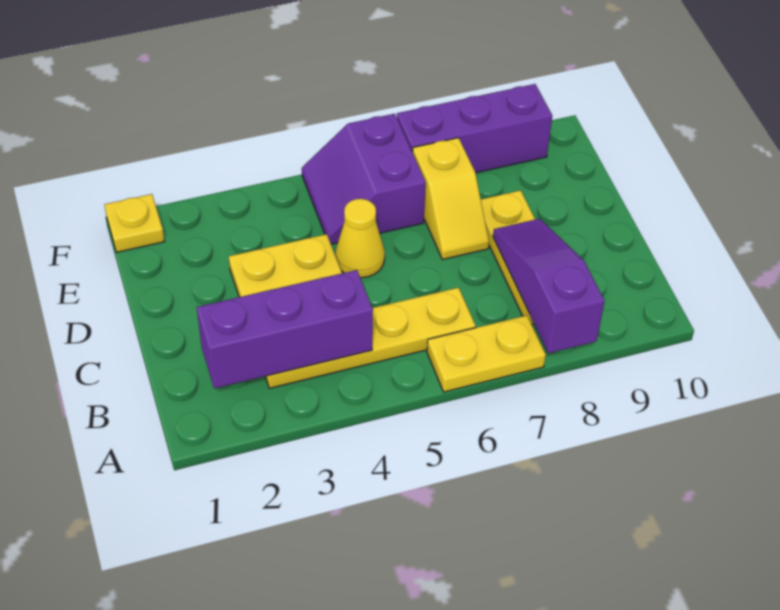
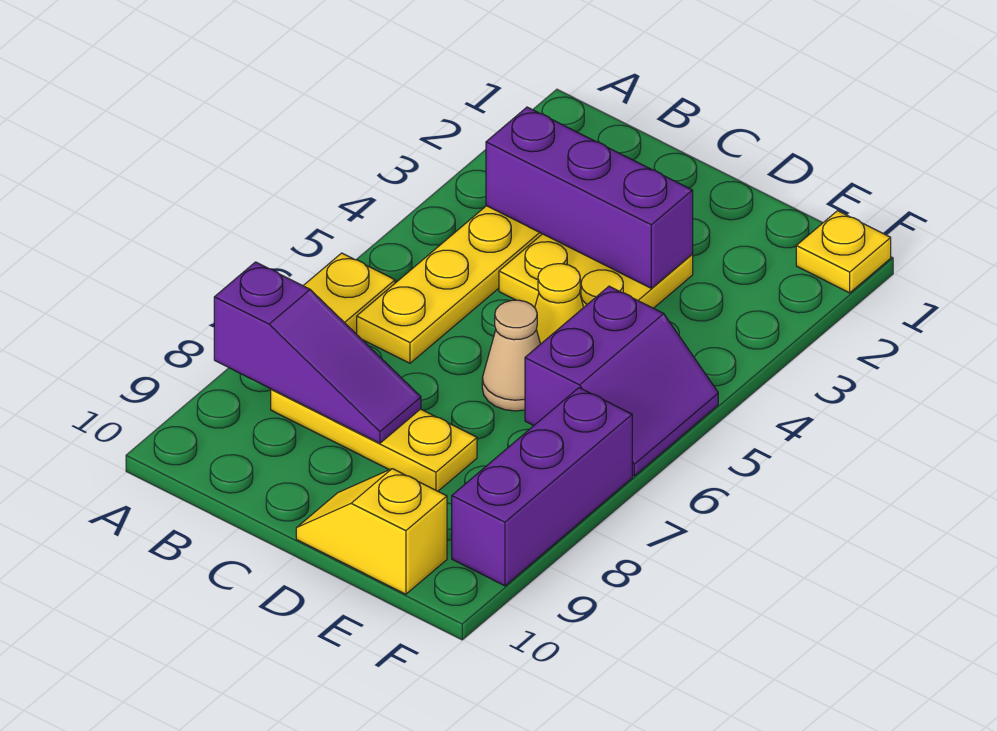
purple brick B2:B4 level 2 -> purple brick B3:D3 level 2
none -> tan cone D6 level 1
yellow slope D7:E7 level 1 top E -> yellow slope D10:E10 level 1 top E
purple slope E5:F6 level 1 top 6 -> purple slope E5:F6 level 1 top E

